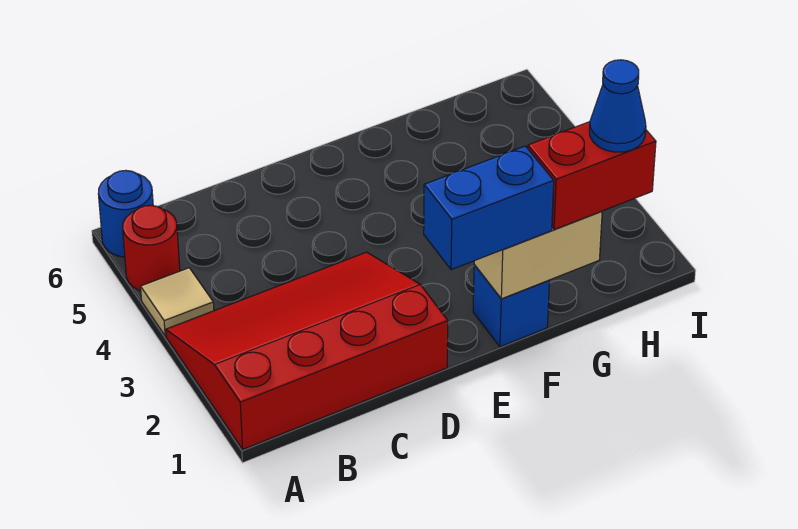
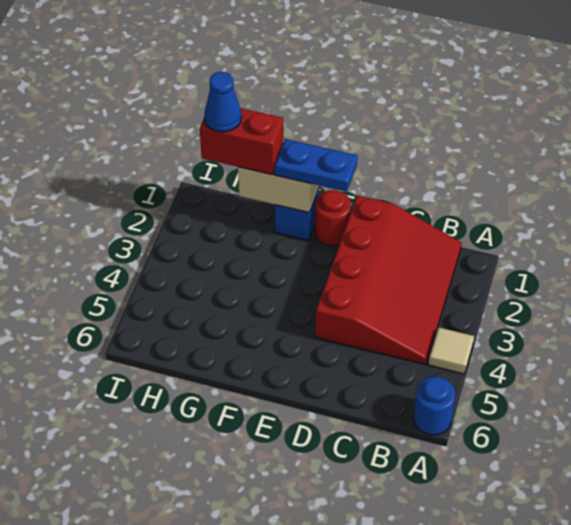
red slope A1:D3 level 1 top 1 -> red slope B1:D4 level 1 top D
red round brick A5 level 1 -> red round brick E1 level 1
blue brick E1:F1 level 3 -> blue plate E1:F1 level 3

